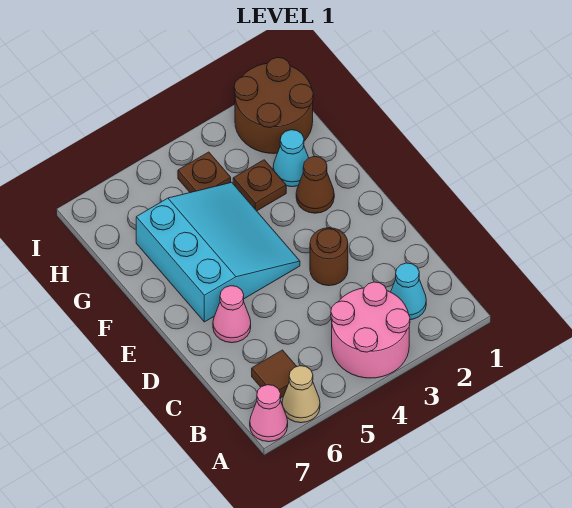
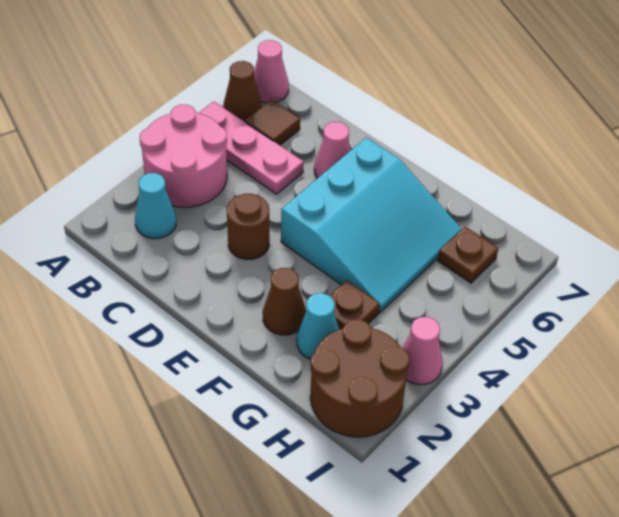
none -> pink plate A5:C5 level 1
tan cone A6 level 1 -> brown cone A6 level 1
cyan slope E4:G6 level 1 top 6 -> cyan slope E4:G6 level 1 top E
brown plate H4 level 1 -> brown plate H6 level 1
none -> pink cone I3 level 1

